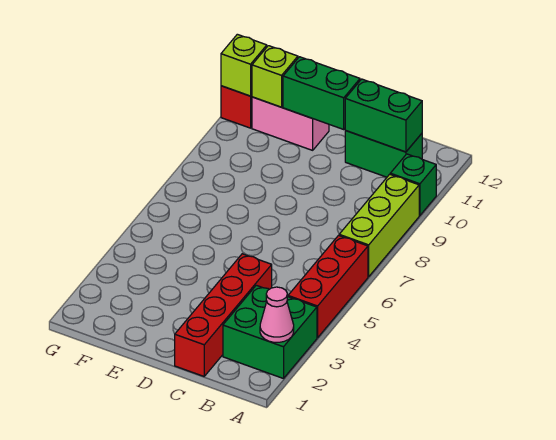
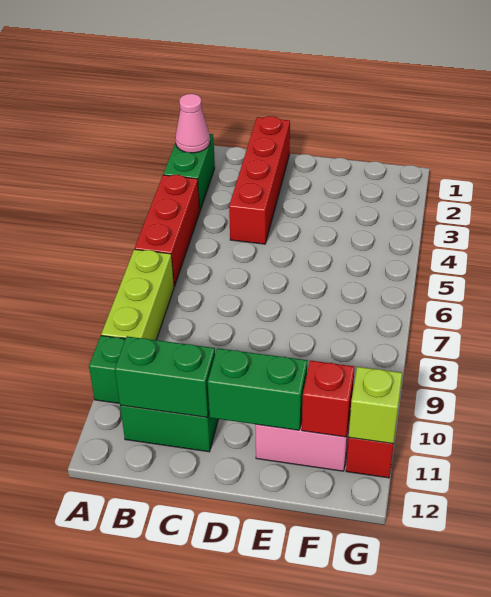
green brick A2:B3 level 1 -> green brick A2:A3 level 1
lime brick F11 level 2 -> red brick F11 level 2

